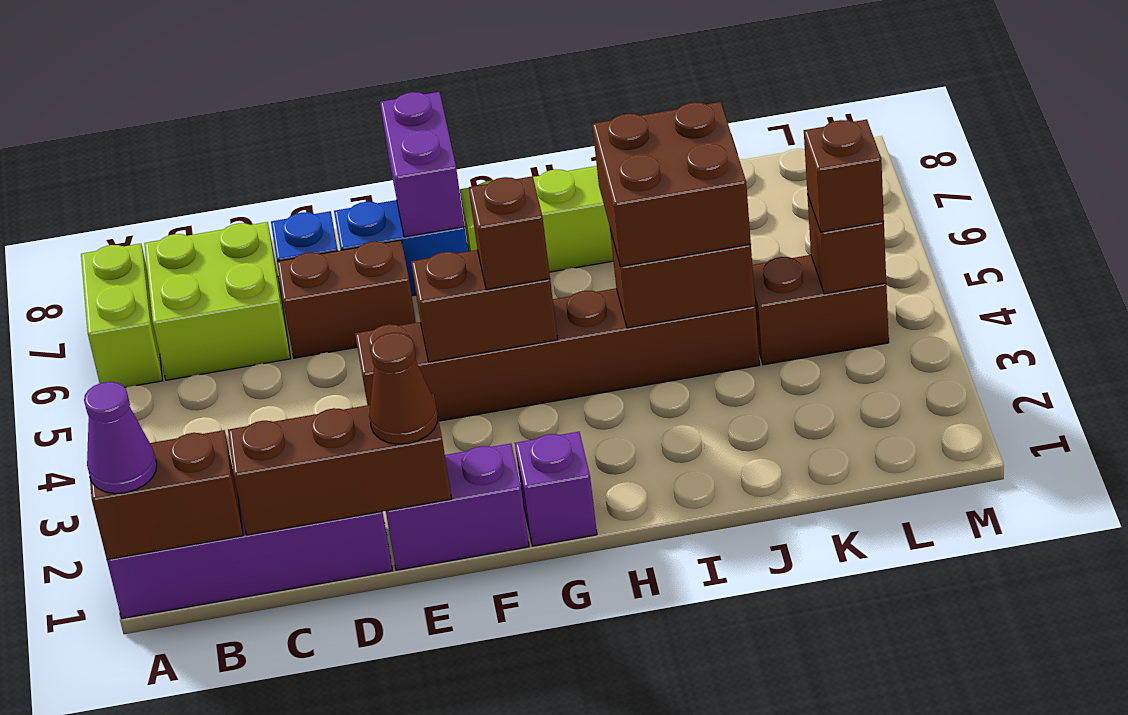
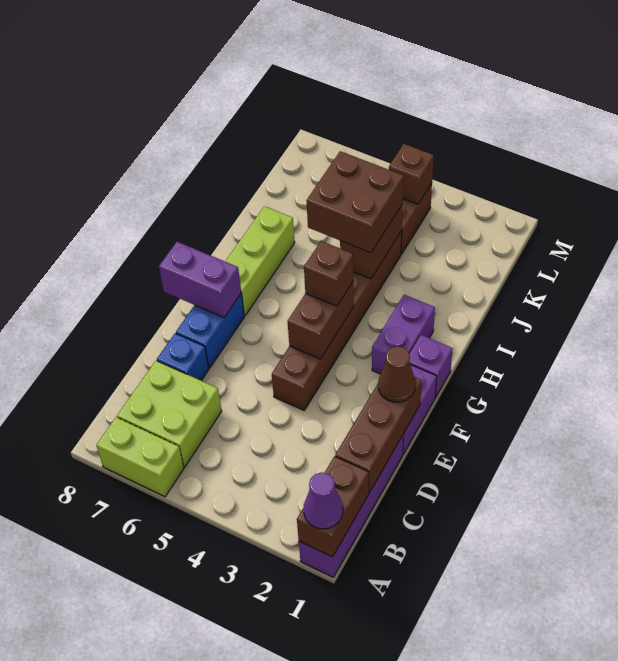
brown brick D6:E6 level 1 -> none
none -> purple brick G2:H2 level 1
brown brick L4 level 3 -> none

